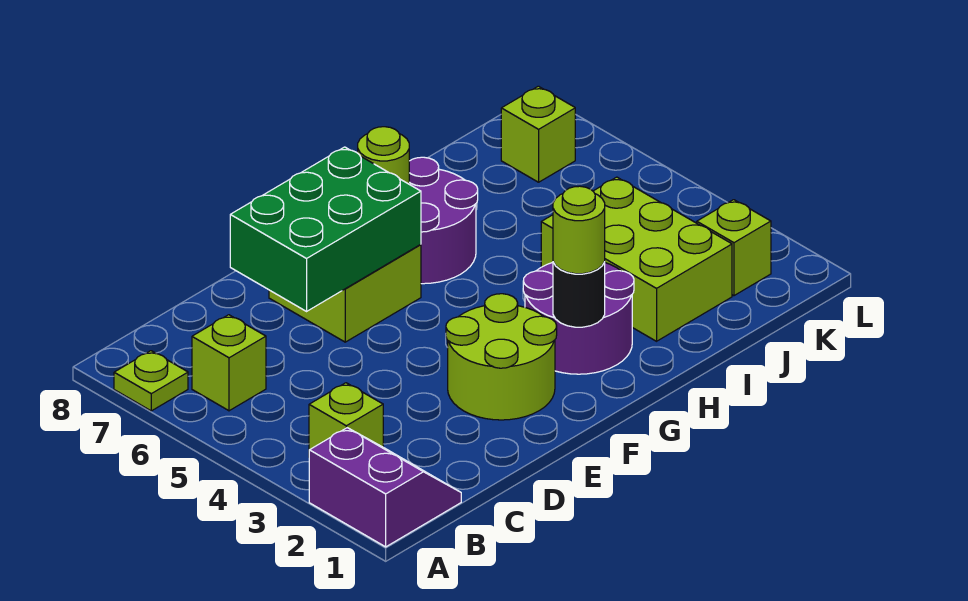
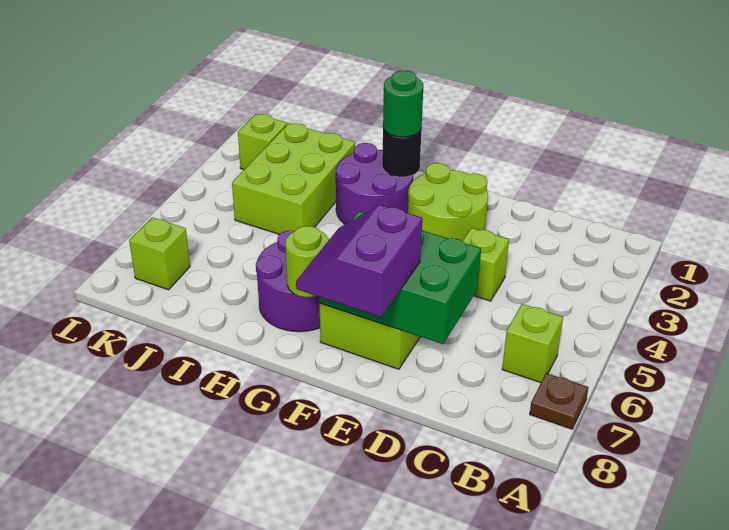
purple slope A1:B2 level 1 top A -> purple slope E7:F8 level 3 top E
lime plate A7 level 1 -> brown plate A7 level 1
lime brick B3 level 1 -> lime brick D4 level 1
lime round brick G2 level 3 -> green round brick G2 level 3

